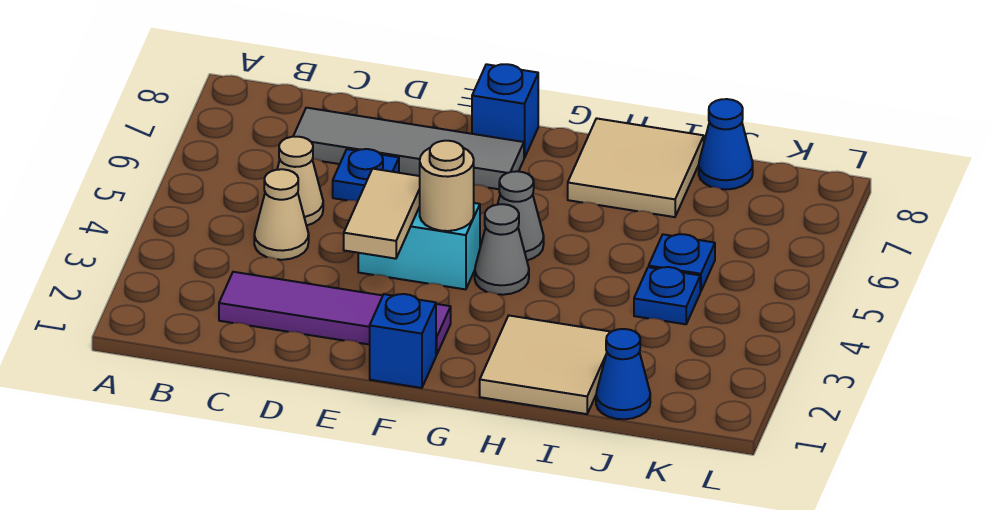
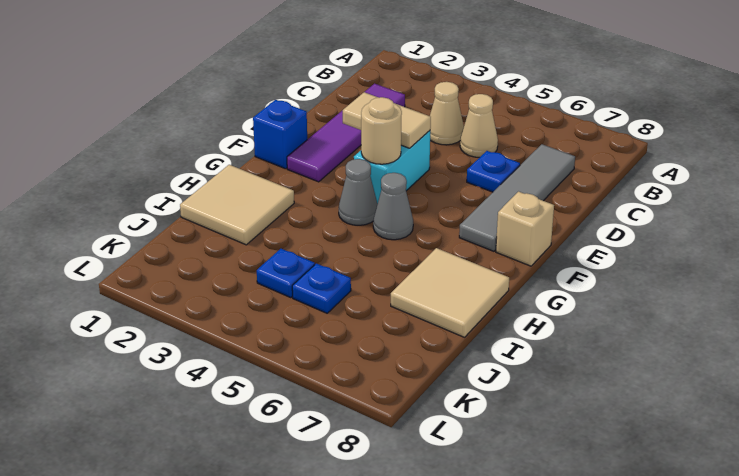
blue brick F8 level 1 -> tan brick F8 level 1
blue cone J1 level 1 -> none
blue cone J8 level 1 -> none

